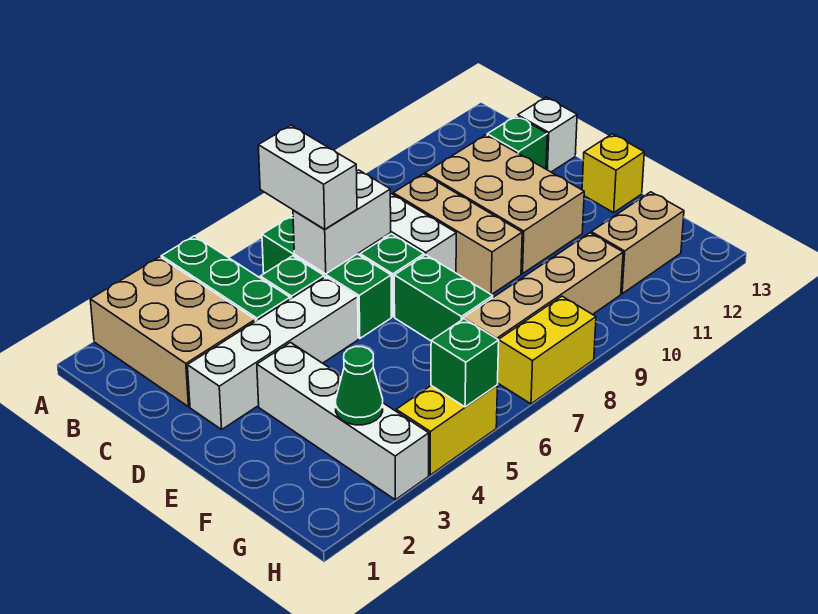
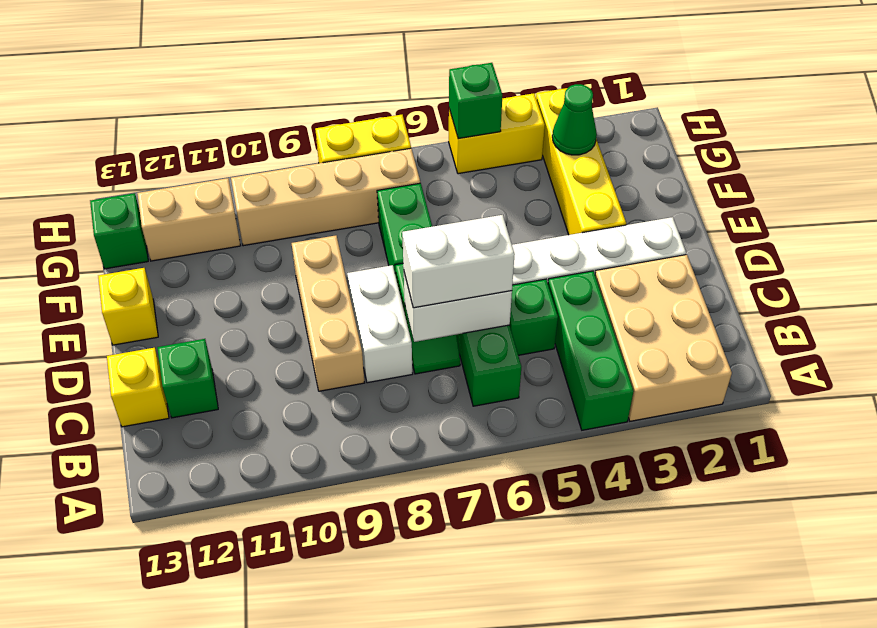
white brick B6:C6 level 3 -> white brick C6:C7 level 3
tan brick C10:E11 level 1 -> none
white brick C13 level 1 -> yellow brick C13 level 1
white brick E3:H3 level 1 -> yellow brick E3:H3 level 1
none -> green brick G13 level 1

